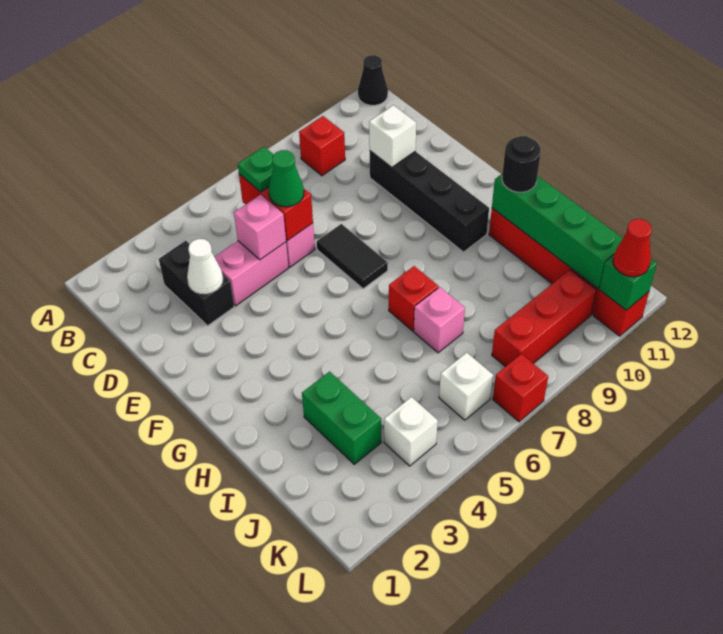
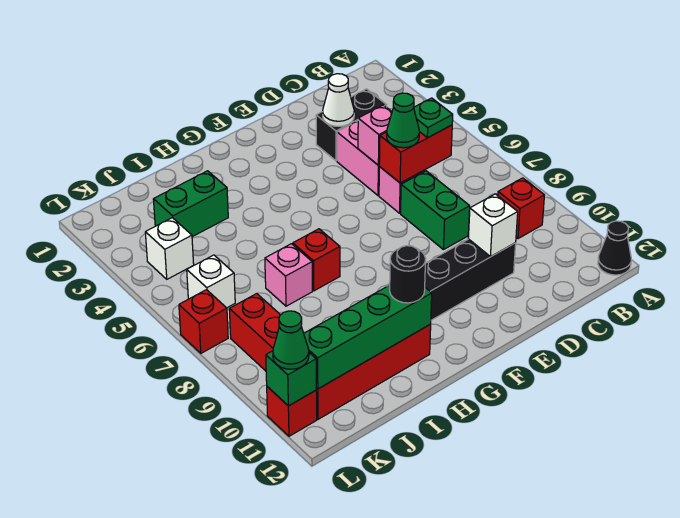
none -> green brick D7:D8 level 1
black tile E7:F7 level 1 -> none
red cone L11 level 3 -> green cone L11 level 3

